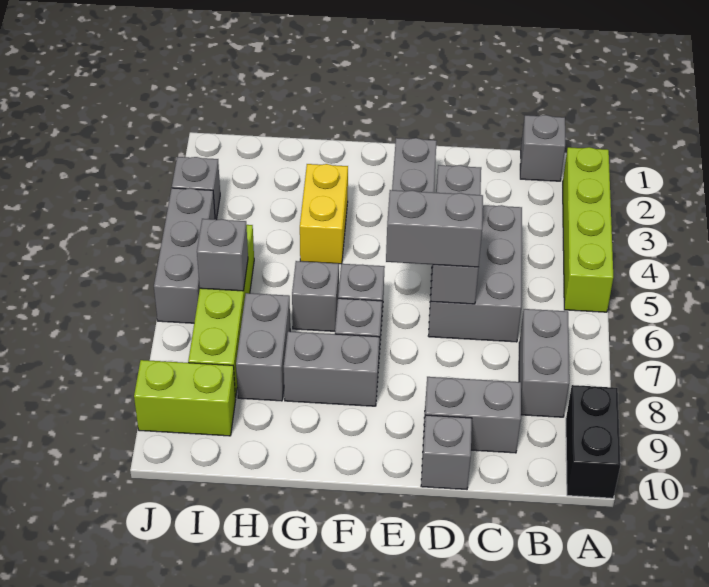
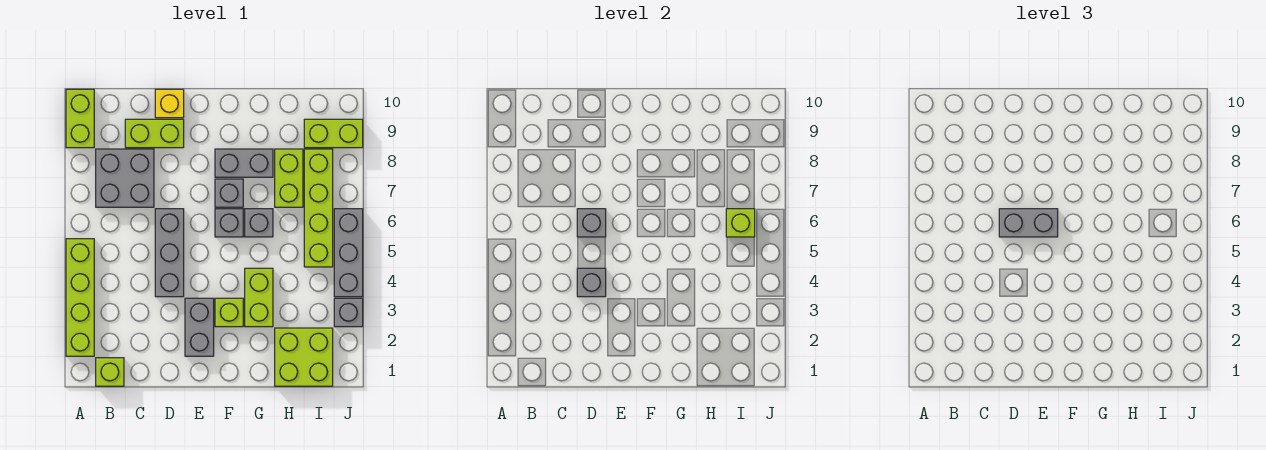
black brick A9:A10 level 1 -> lime brick A9:A10 level 1
grey brick B1 level 1 -> lime brick B1 level 1
grey brick B7:B8 level 1 -> grey brick B7:C8 level 1
grey brick C4:D6 level 1 -> grey brick D4:D6 level 1
grey brick C9:D9 level 1 -> lime brick C9:D9 level 1
grey brick D10 level 1 -> yellow brick D10 level 1
none -> lime brick F3 level 1
yellow brick G3:G4 level 1 -> lime brick G3:G4 level 1
none -> lime brick H1:I2 level 1
grey brick H7:H8 level 1 -> lime brick H7:H8 level 1
grey brick I6 level 2 -> lime brick I6 level 2

